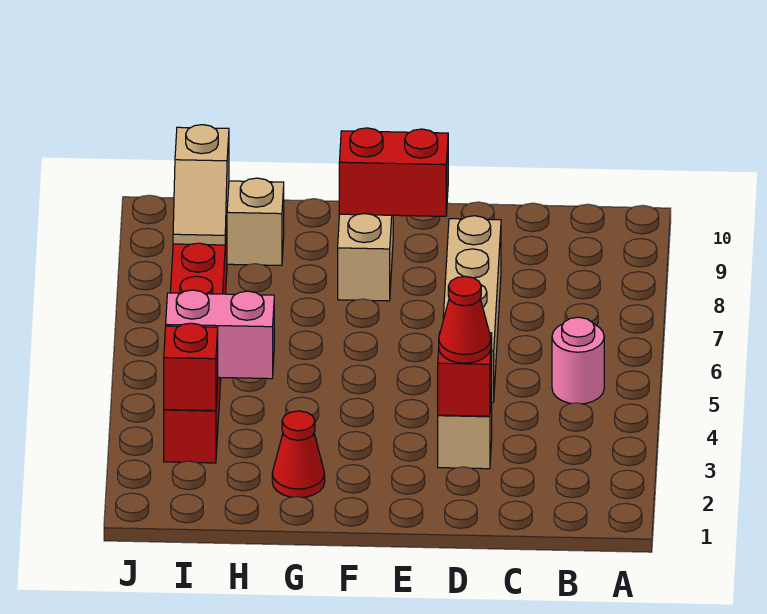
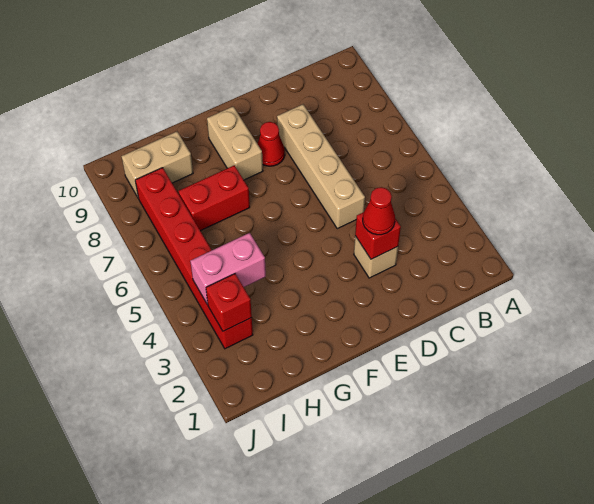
pink round brick B5 level 1 -> none
red brick E9:F9 level 2 -> red brick G7:H7 level 1
red cone G2 level 1 -> red cone E8 level 1
tan slope I8:I9 level 2 top 9 -> none

